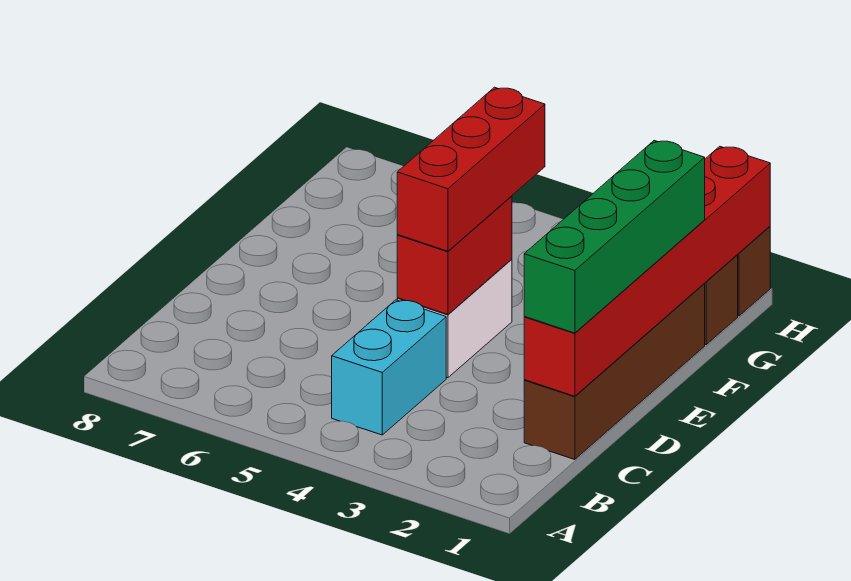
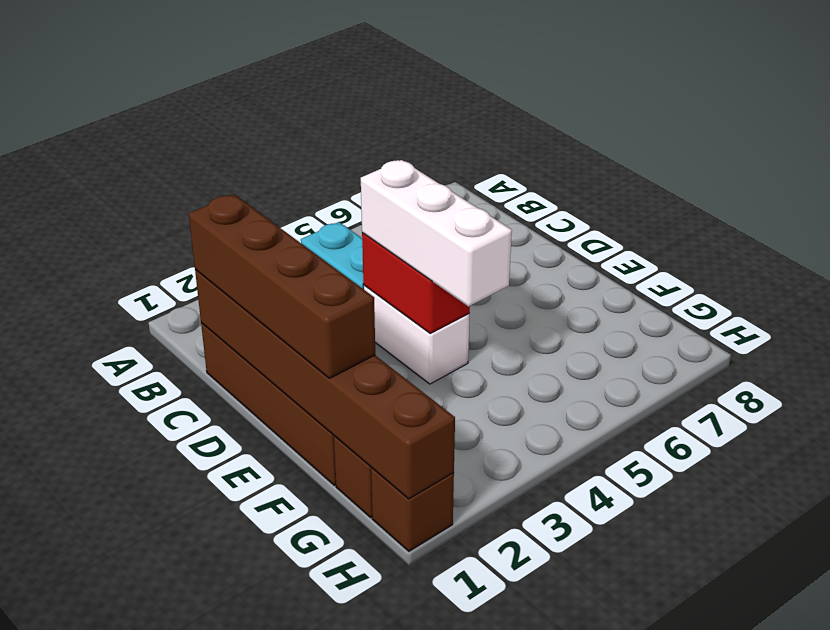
red brick C1:H1 level 2 -> brown brick C1:H1 level 2
green brick C1:F1 level 3 -> brown brick C1:F1 level 3
red brick D4:F4 level 3 -> white brick D4:F4 level 3

